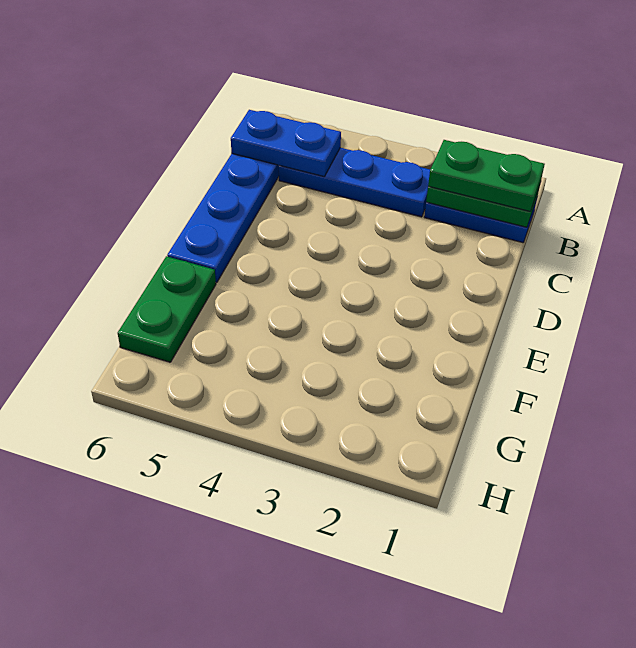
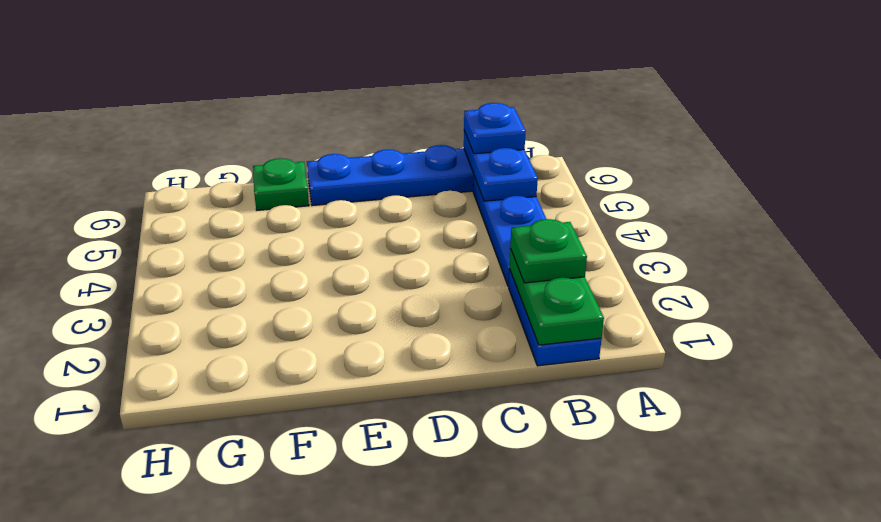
green plate B1:B2 level 3 -> green plate B2 level 3
none -> blue plate B6 level 3
green plate F6:G6 level 1 -> green plate F6 level 1

